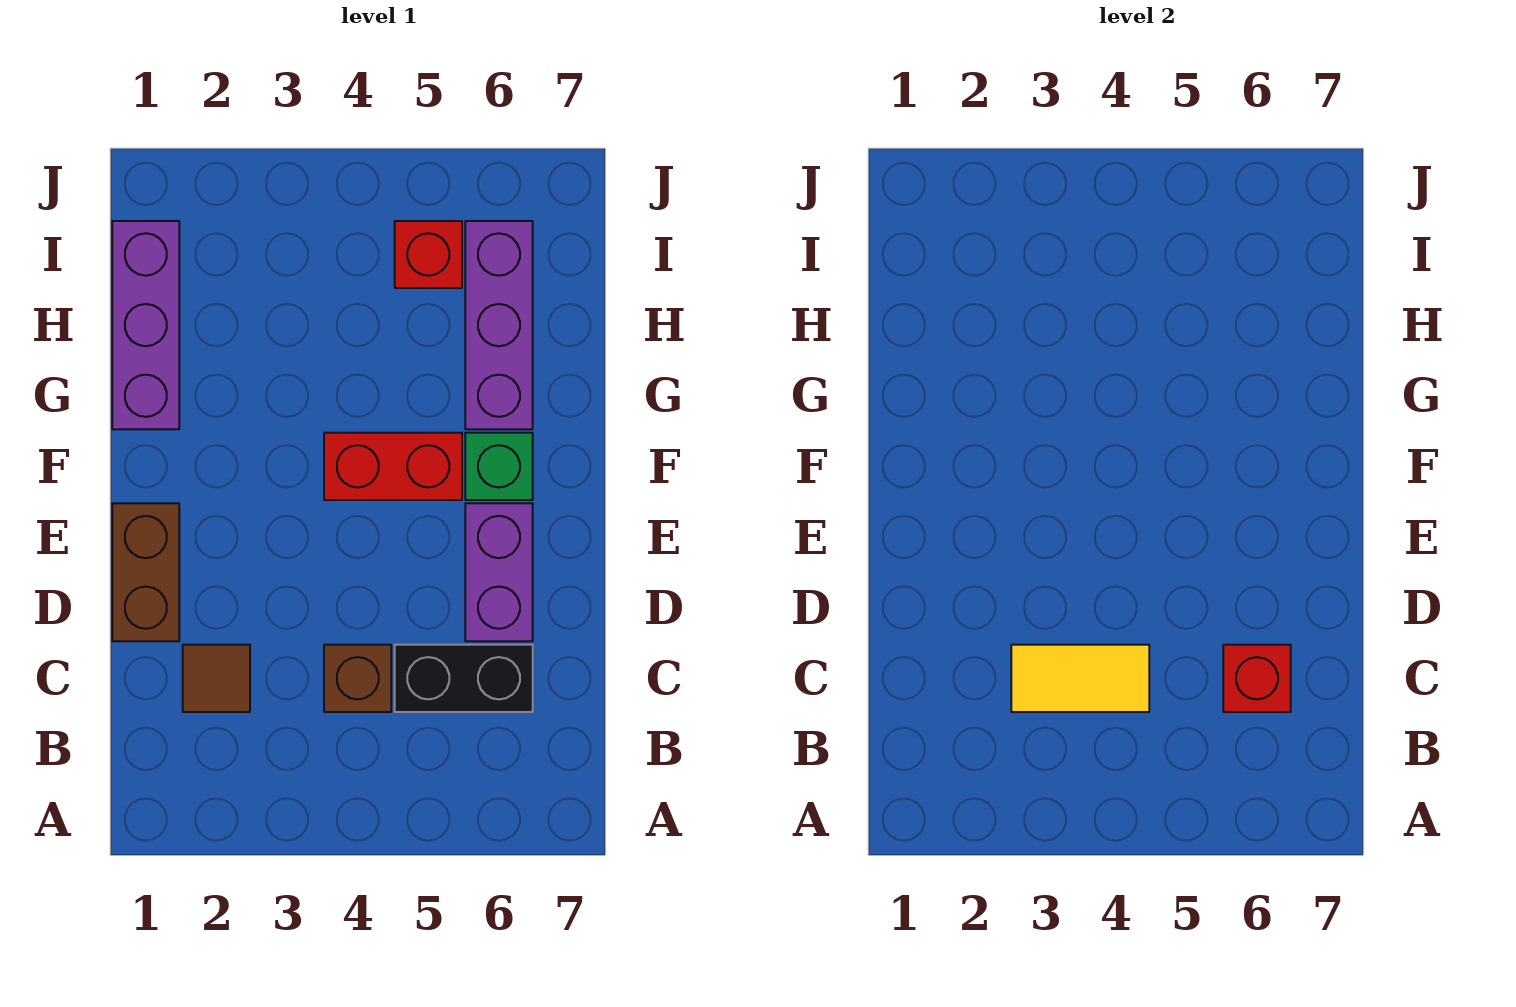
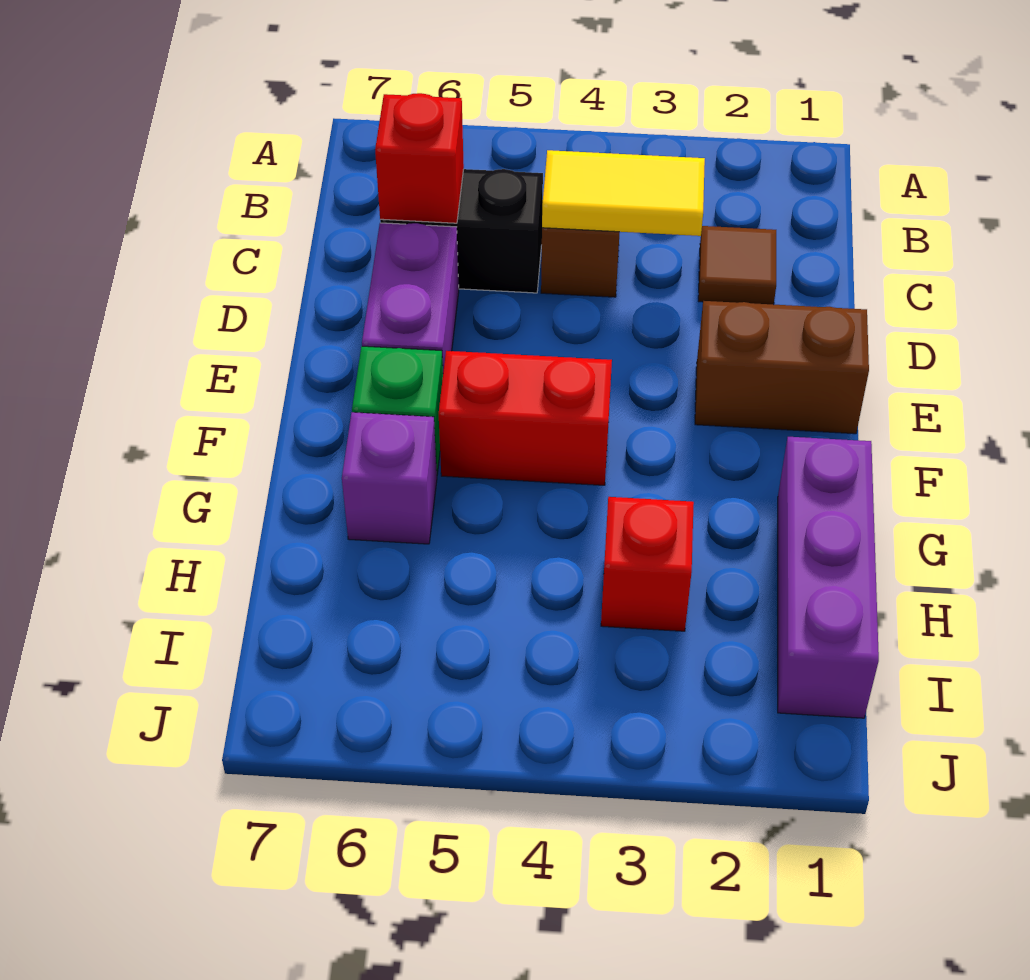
brown brick D1:E1 level 1 -> brown brick E1:E2 level 1
purple brick G6:I6 level 1 -> purple brick G6 level 1
red brick I5 level 1 -> red brick H3 level 1

